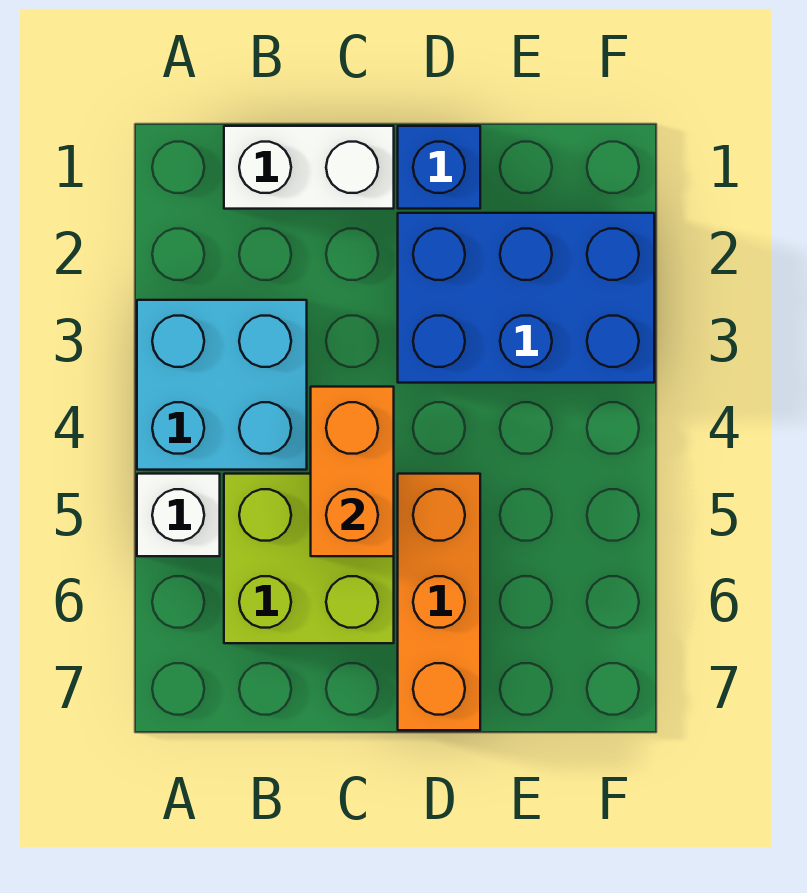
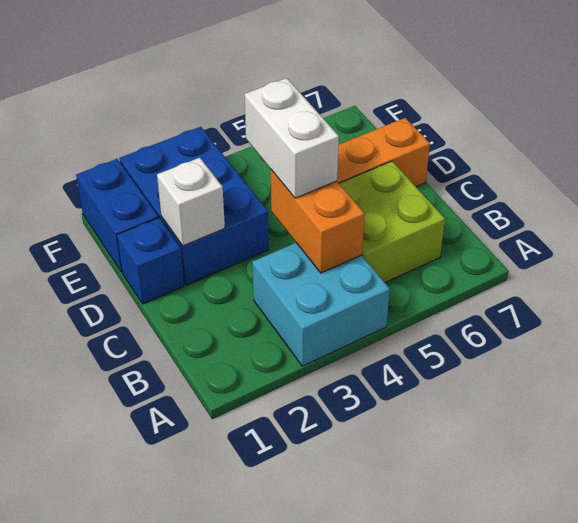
white brick A5 level 1 -> white brick D2 level 2
white brick B1:C1 level 1 -> white brick C4:D4 level 3
orange brick C4:C5 level 2 -> orange brick B4:C4 level 2
none -> blue brick E1:F1 level 1

